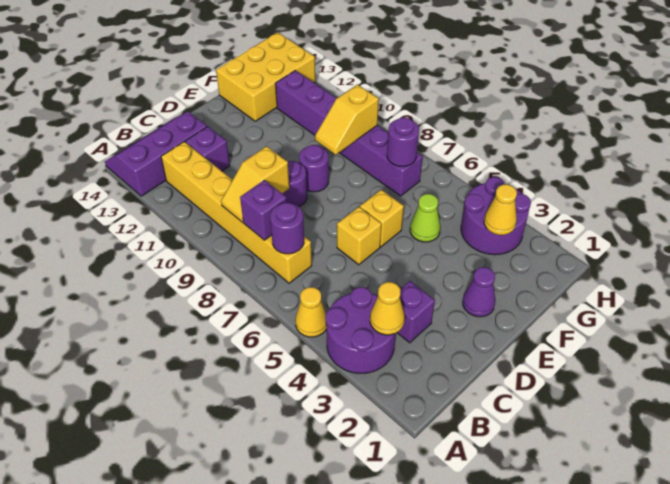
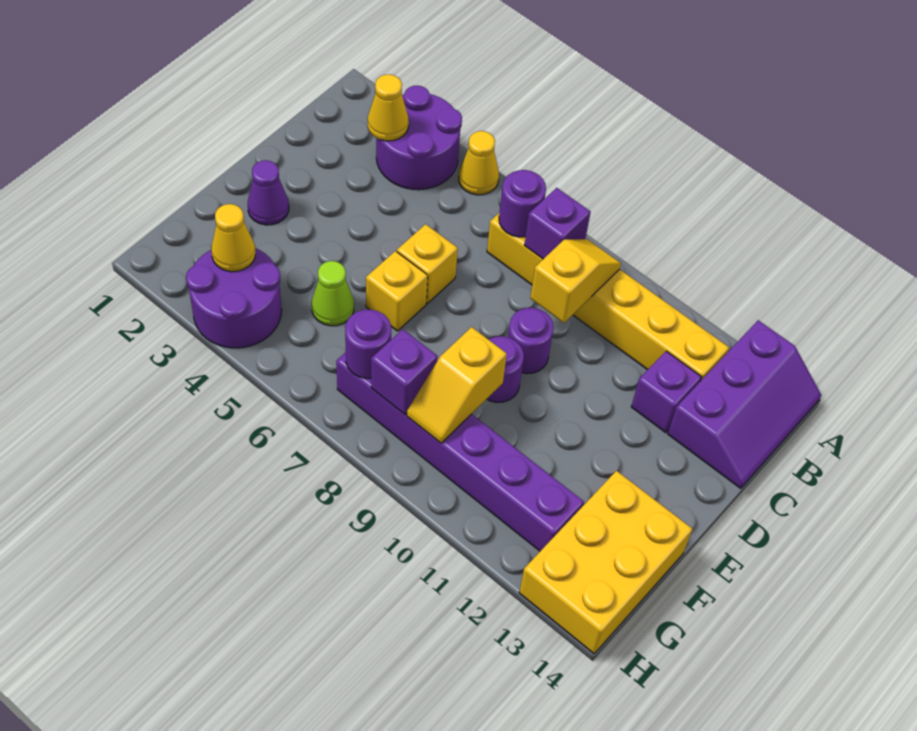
purple brick C3 level 1 -> purple brick G8 level 2
yellow slope F9:G9 level 2 top G -> yellow slope F9:G9 level 2 top F

